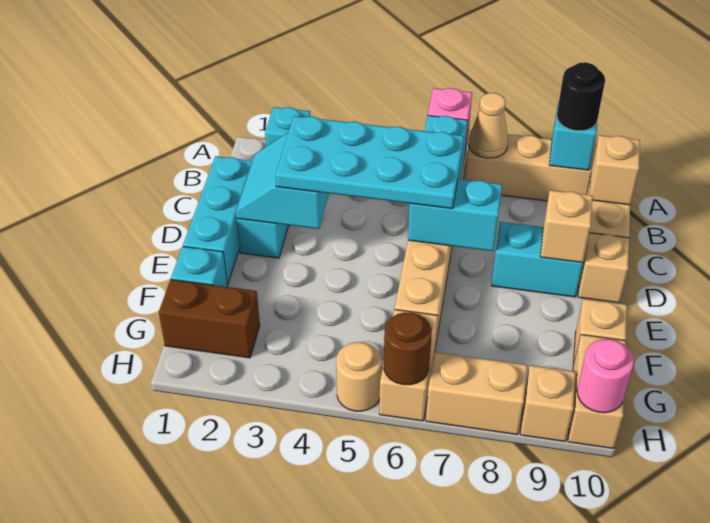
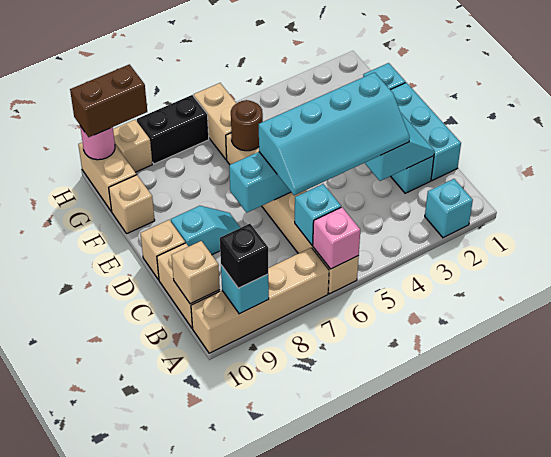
tan cone A7 level 2 -> none
black round brick A9 level 3 -> black brick A9 level 3
cyan plate C3:D6 level 3 -> cyan slope C3:D6 level 3 top D
cyan brick D8:D9 level 1 -> cyan slope D8:D9 level 1 top 9
tan brick D9 level 2 -> none
brown brick G1:G2 level 1 -> brown brick H9:H10 level 3
tan round brick H5 level 1 -> none
brown round brick H6 level 2 -> brown round brick F6 level 2
tan brick H7:H8 level 1 -> black brick H7:H8 level 1

